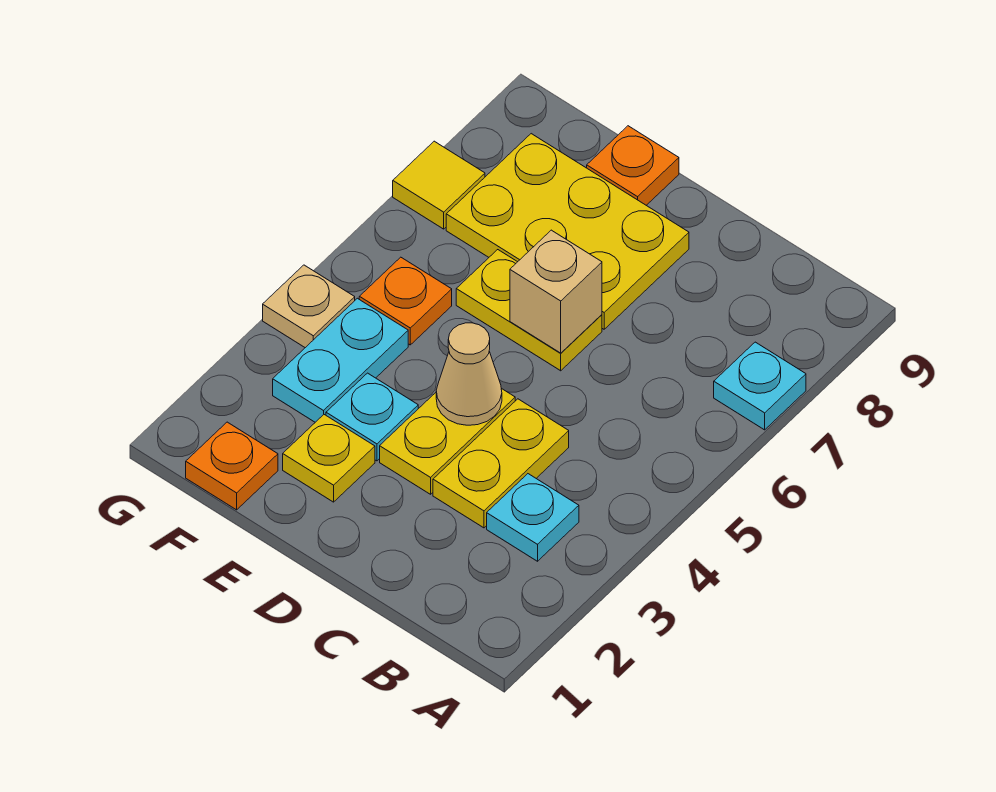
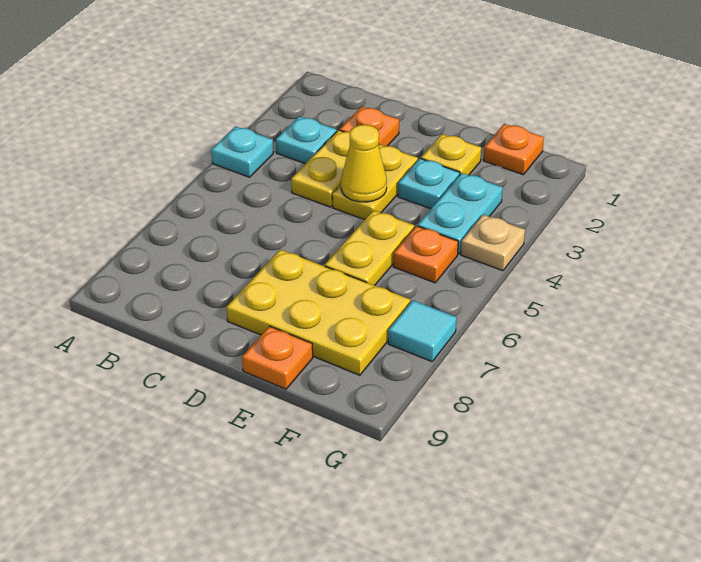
cyan plate A7 level 1 -> cyan plate A4 level 1
none -> orange plate C2 level 1
tan cone D4 level 2 -> yellow cone D4 level 2
yellow plate D6:E6 level 1 -> yellow plate E5:E6 level 1
tan brick D6 level 2 -> none
yellow tile G7 level 1 -> cyan tile G7 level 1

